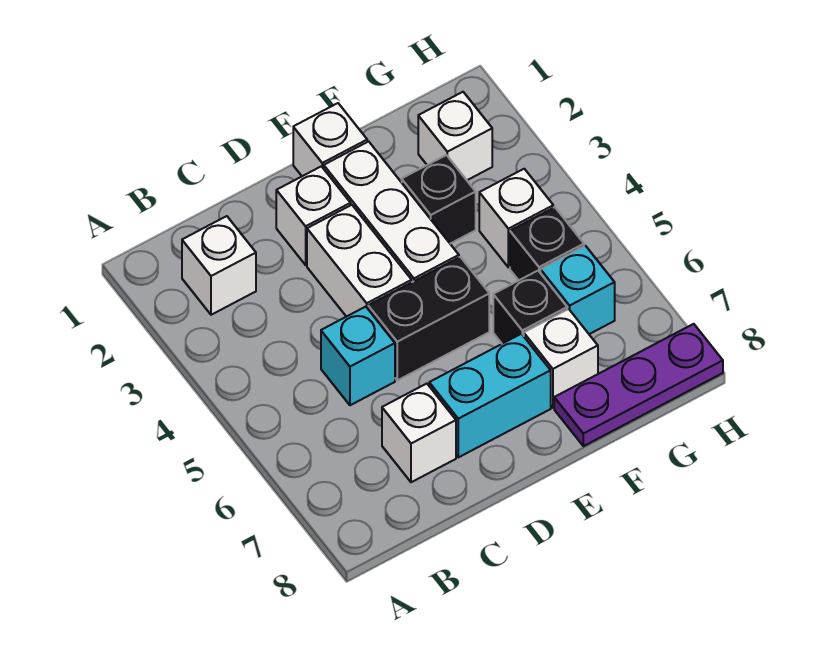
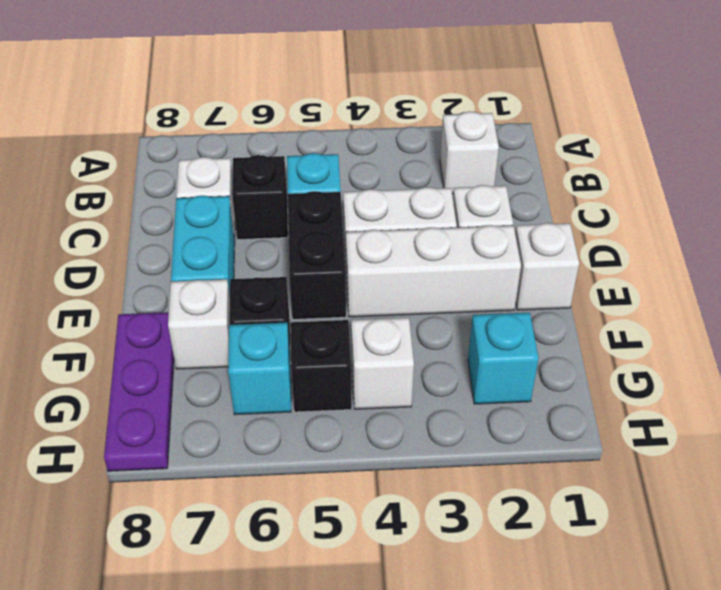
black brick F3 level 1 -> black brick C6 level 1
white brick G2 level 1 -> cyan brick G2 level 1

